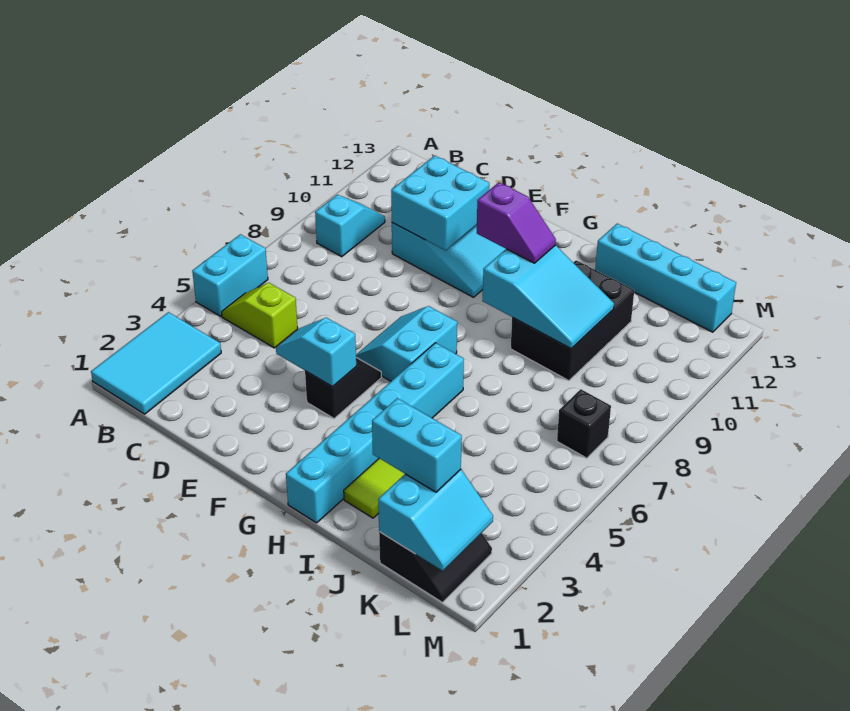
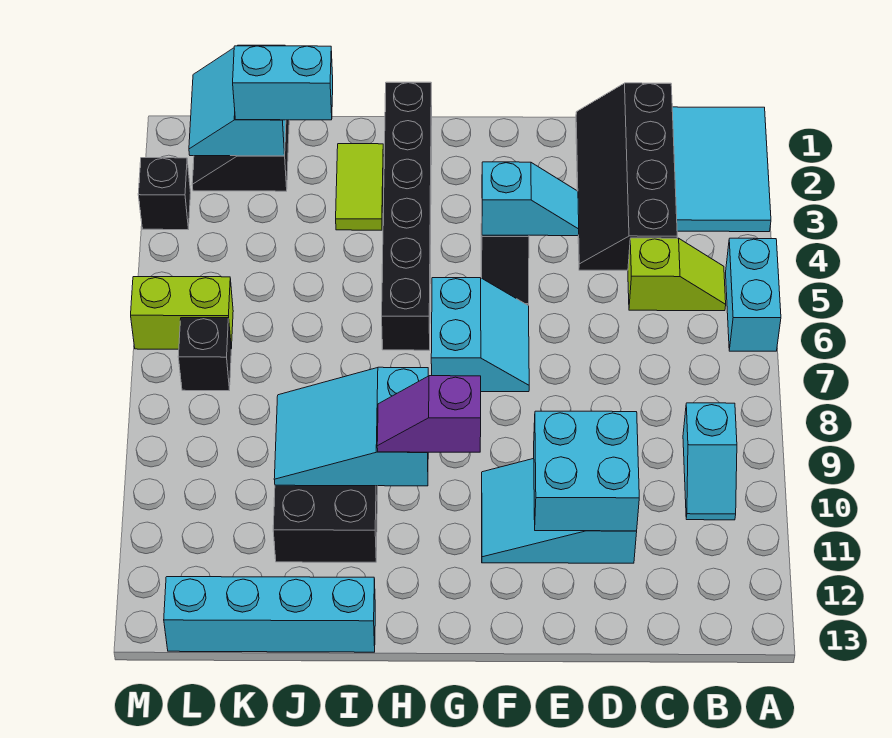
none -> black slope C1:D4 level 1 top C
cyan brick H1:H6 level 1 -> black brick H1:H6 level 1
none -> lime brick L6:M6 level 1
none -> black brick M3 level 1

